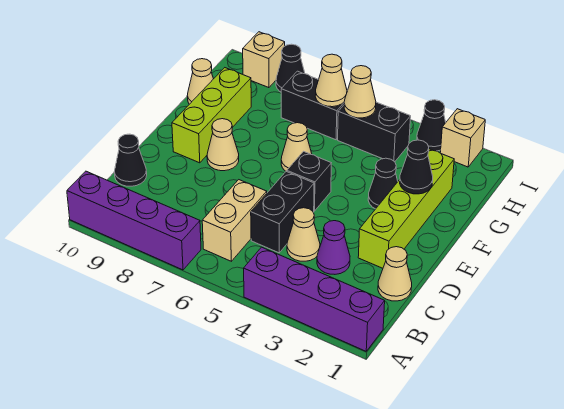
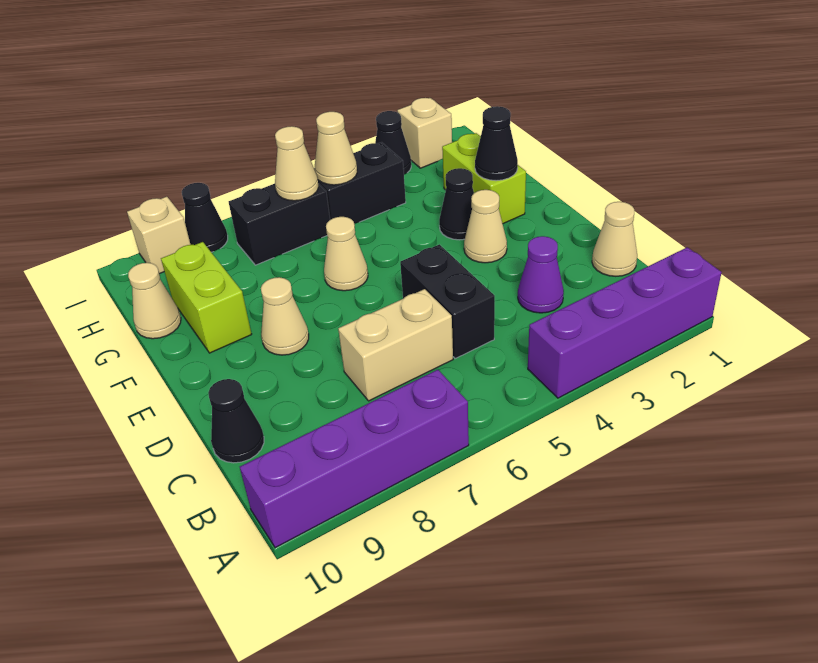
tan brick B6:C6 level 1 -> tan brick C6:C7 level 1
tan cone C4 level 1 -> tan cone E3 level 1
lime brick D2:G2 level 1 -> lime brick F2:G2 level 1
black brick E5 level 1 -> none
lime brick E9:G9 level 1 -> lime brick F9:G9 level 1

